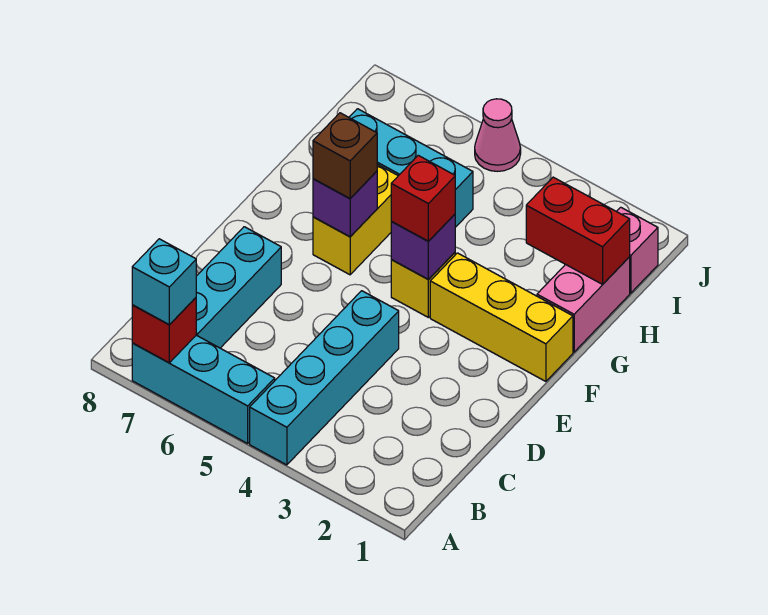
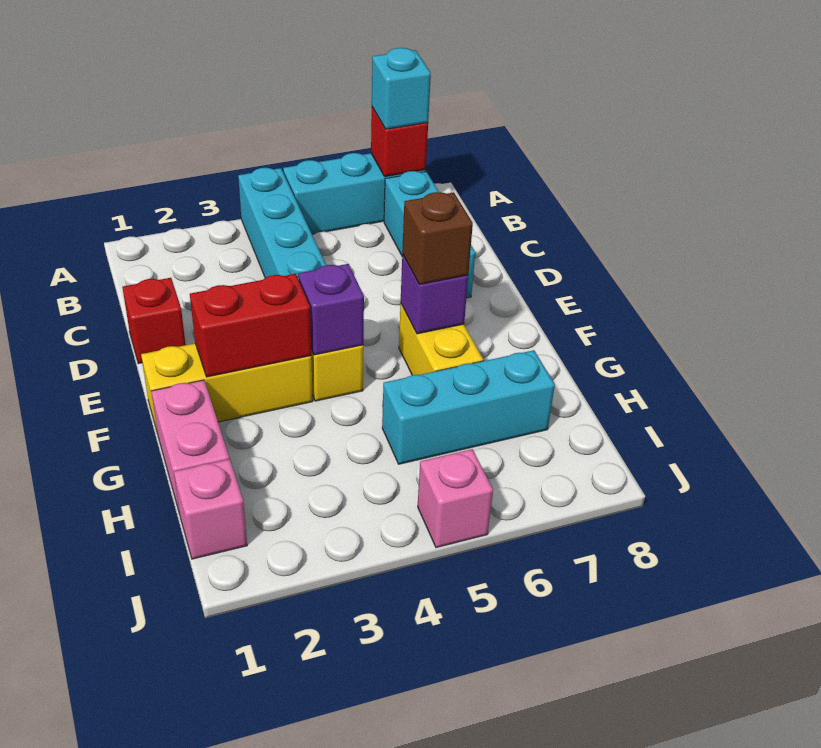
red brick F4 level 3 -> red brick D1 level 1
red brick H1:H2 level 2 -> red brick F2:F3 level 2
pink cone J5 level 1 -> pink brick J5 level 1

